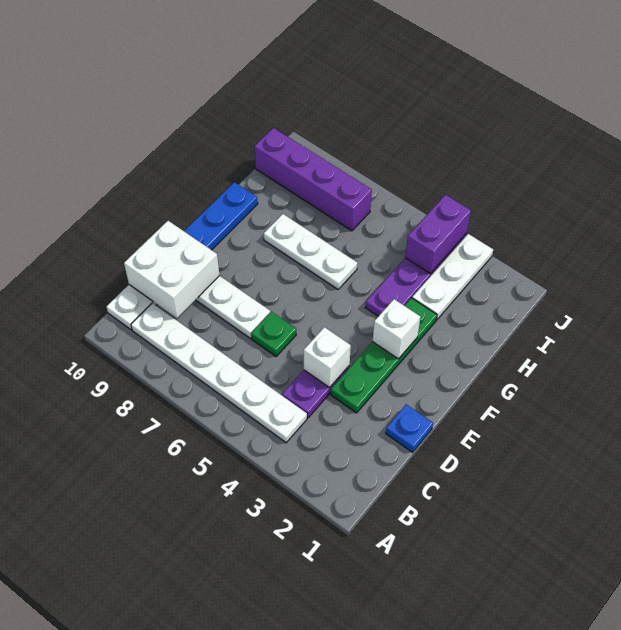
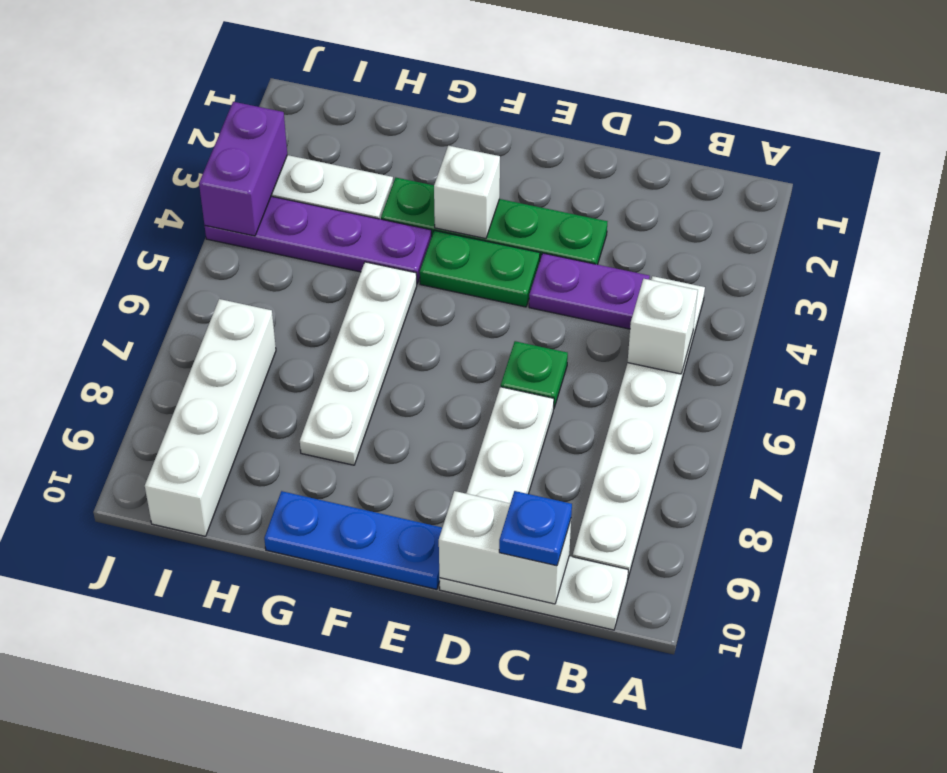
white brick C9:D10 level 2 -> white brick C10:D10 level 2
blue plate D1 level 1 -> blue plate C10 level 3
white brick D4 level 2 -> white brick B5 level 2
none -> green plate E4:F4 level 1
white plate G6:G8 level 1 -> white plate G5:G8 level 1
purple brick I4:J4 level 2 -> purple brick J3:J4 level 2
purple brick I7:I10 level 1 -> white brick I7:I10 level 1

